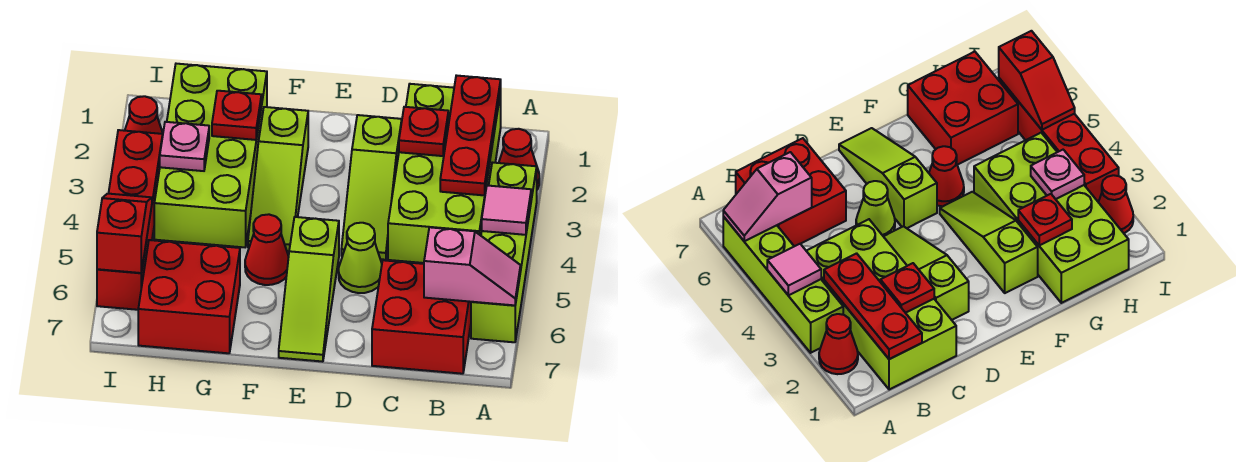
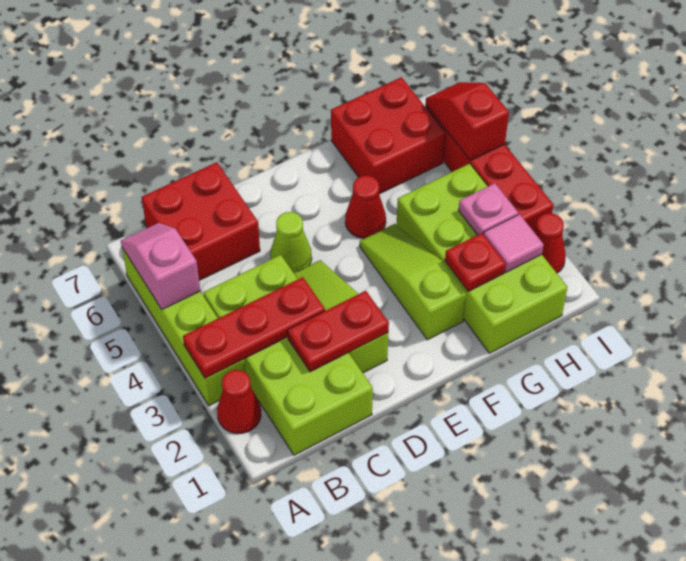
pink tile A4 level 2 -> pink tile H2 level 2
pink slope A6:B6 level 2 top B -> pink slope A5:A6 level 2 top 5
red plate B1:B3 level 2 -> red plate A3:C3 level 2
red plate C2 level 2 -> red plate C2:D2 level 2
lime slope E5:E7 level 1 top 5 -> none
red slope I5:I6 level 2 top 6 -> red slope I5:I6 level 2 top 5

